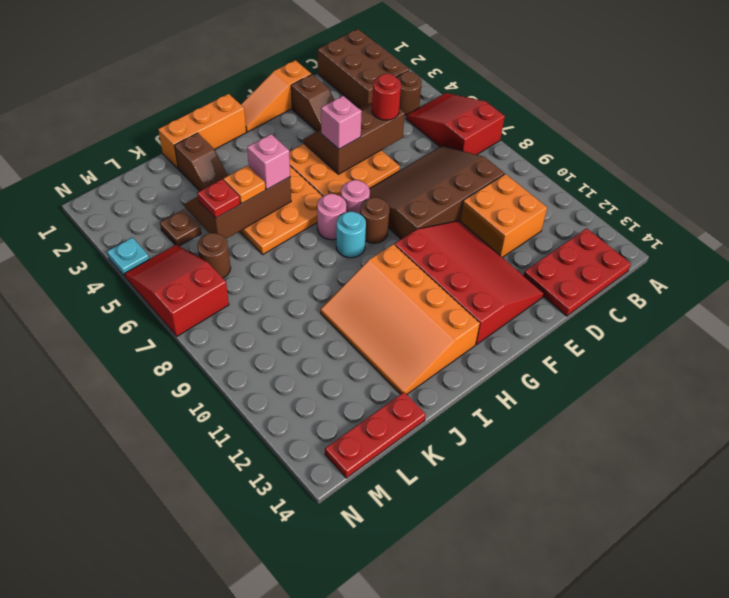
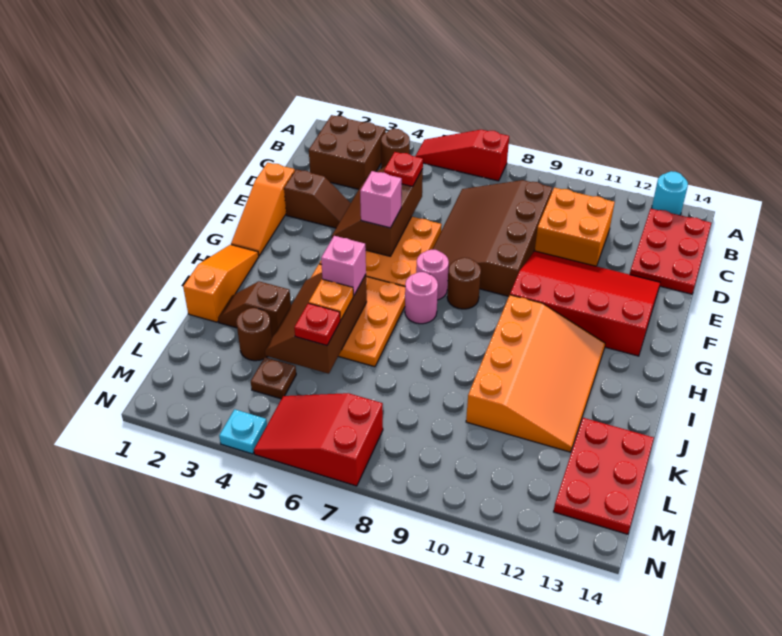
red slope A5:B7 level 1 top 7 -> red slope A5:A7 level 1 top 7
brown brick B1:C3 level 1 -> brown brick B2:C3 level 1
red round brick D5 level 3 -> red plate D5 level 3
orange brick H1:J1 level 1 -> orange slope H1:J1 level 1 top J
cyan round brick H8 level 1 -> cyan round brick A13 level 1
orange slope H10:J13 level 1 top H -> orange slope H10:K12 level 1 top 10
brown slope J2:J3 level 1 top 2 -> brown slope J2:J3 level 1 top 3
red plate K14:M14 level 1 -> red plate K13:M14 level 1
brown round brick L6 level 1 -> brown round brick K3 level 1

